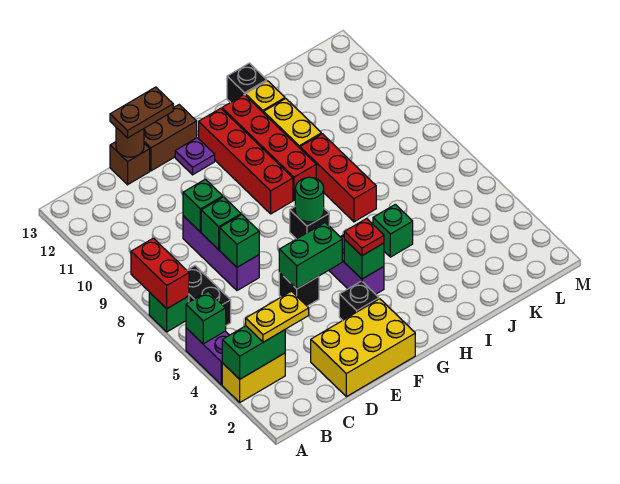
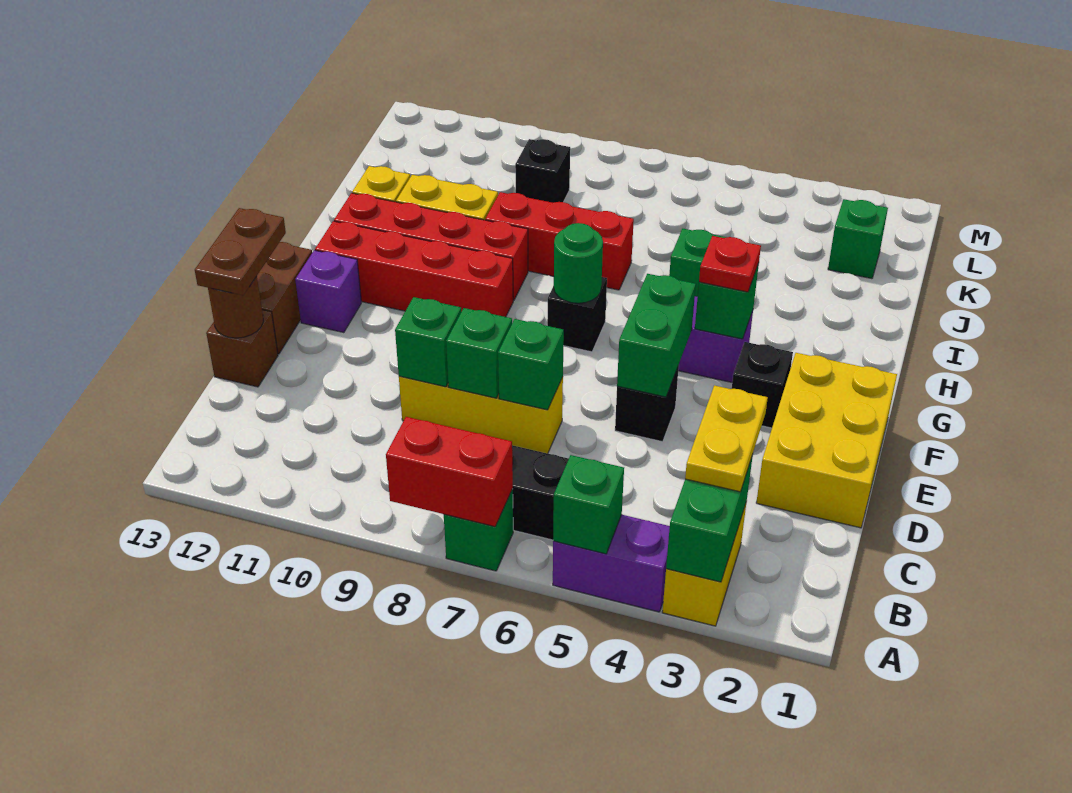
purple brick D7:D9 level 1 -> yellow brick D7:D9 level 1
purple plate F12 level 1 -> purple brick F12 level 1
black brick I13 level 1 -> black brick K9 level 1
none -> green brick K2 level 1

